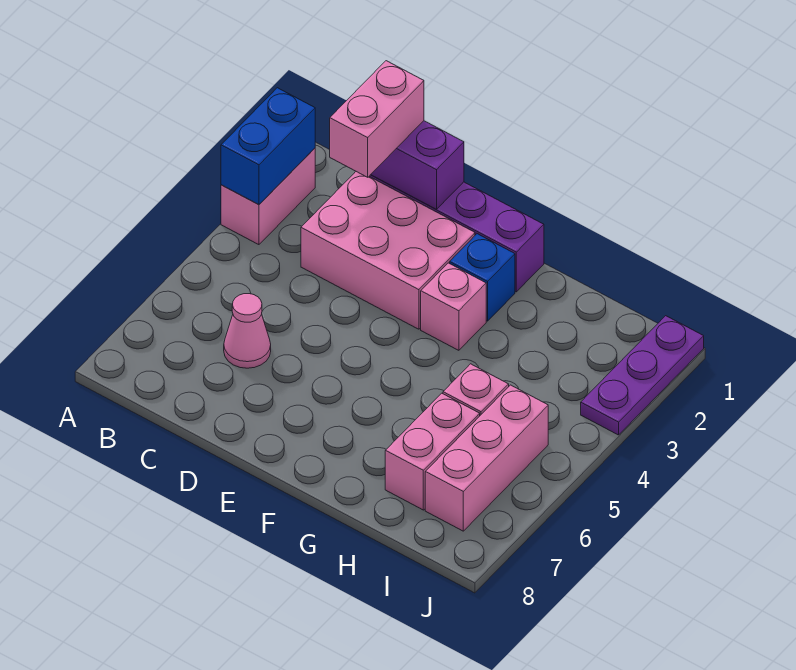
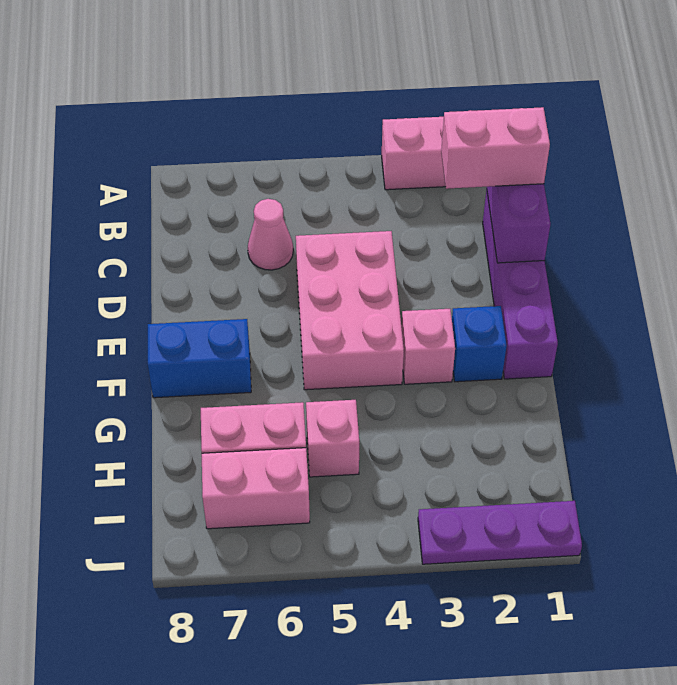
blue brick A2:A3 level 2 -> blue brick F7:F8 level 1
pink brick C2:E3 level 1 -> pink brick D4:F5 level 1
pink brick I5:I7 level 1 -> pink brick I6:I7 level 1

